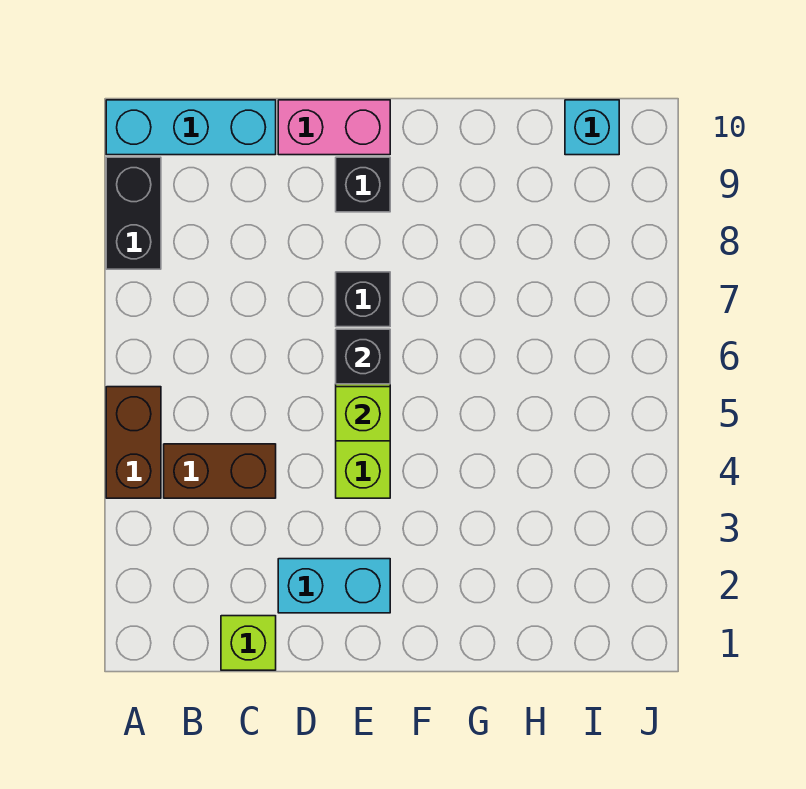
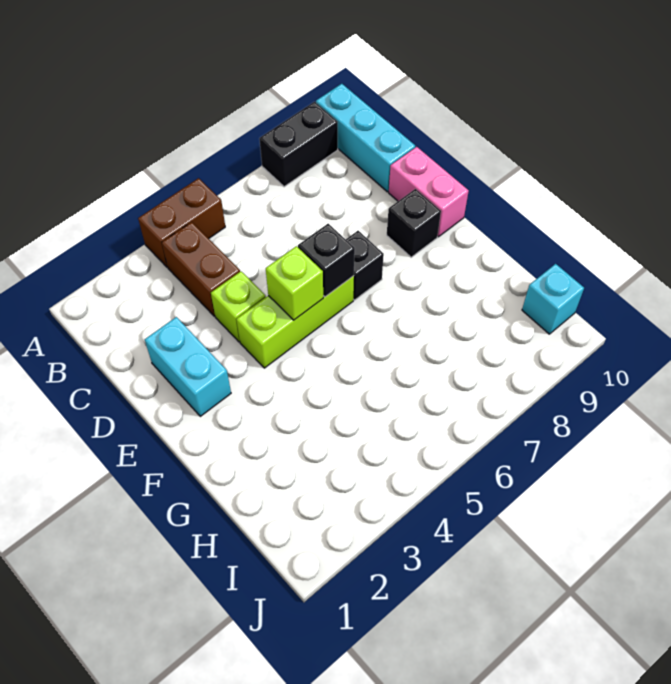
lime brick C1 level 1 -> lime brick D4 level 1

